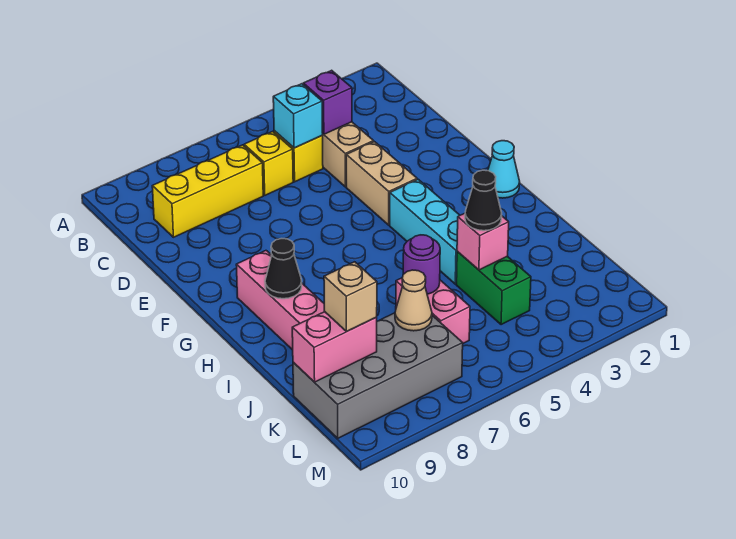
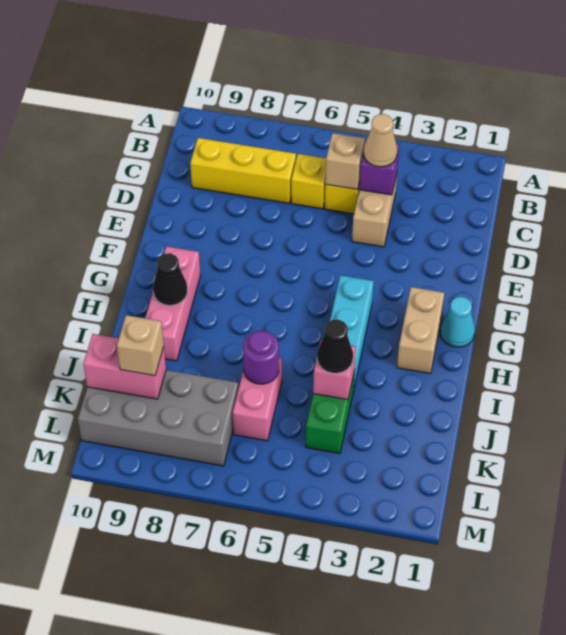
cyan brick C5 level 2 -> tan brick C5 level 2
tan brick E4:F4 level 1 -> tan brick G2:H2 level 1
tan cone K7 level 2 -> tan cone C4 level 3

